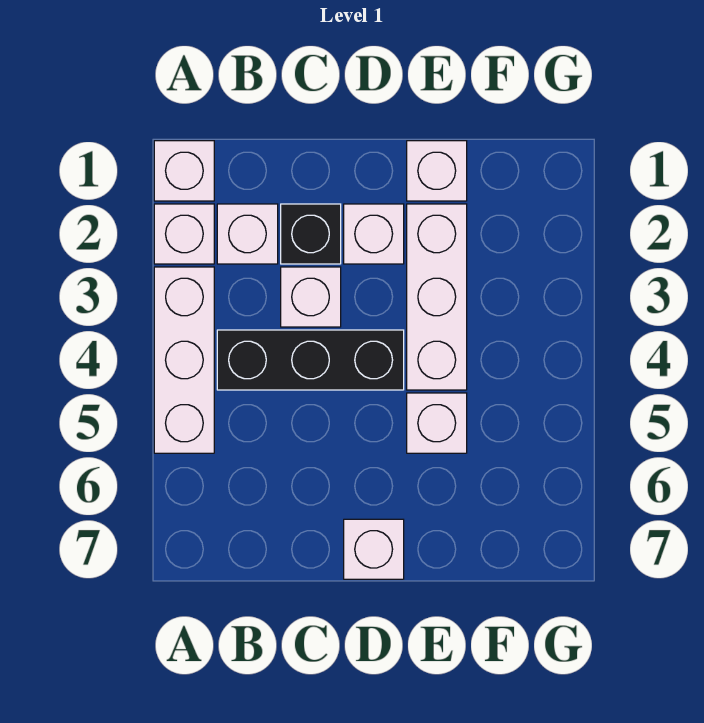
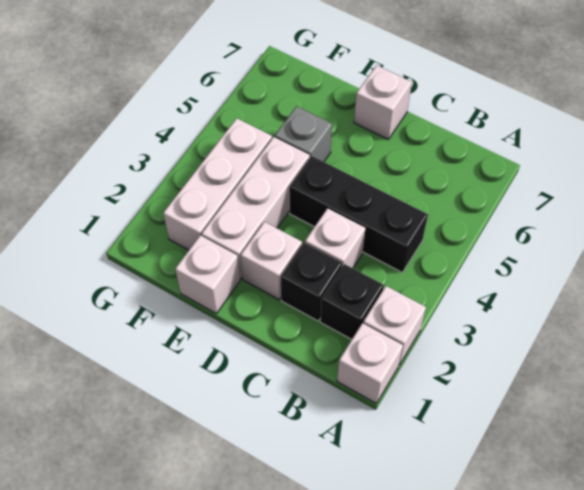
white brick A3:A5 level 1 -> white brick F2:F4 level 1
white brick B2 level 1 -> black brick B2 level 1
white brick E5 level 1 -> grey brick E5 level 1

